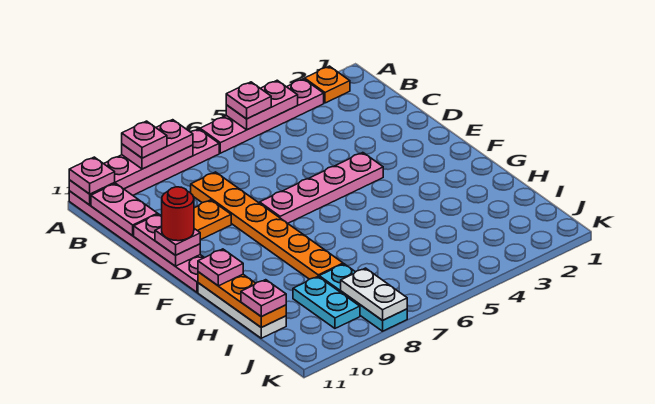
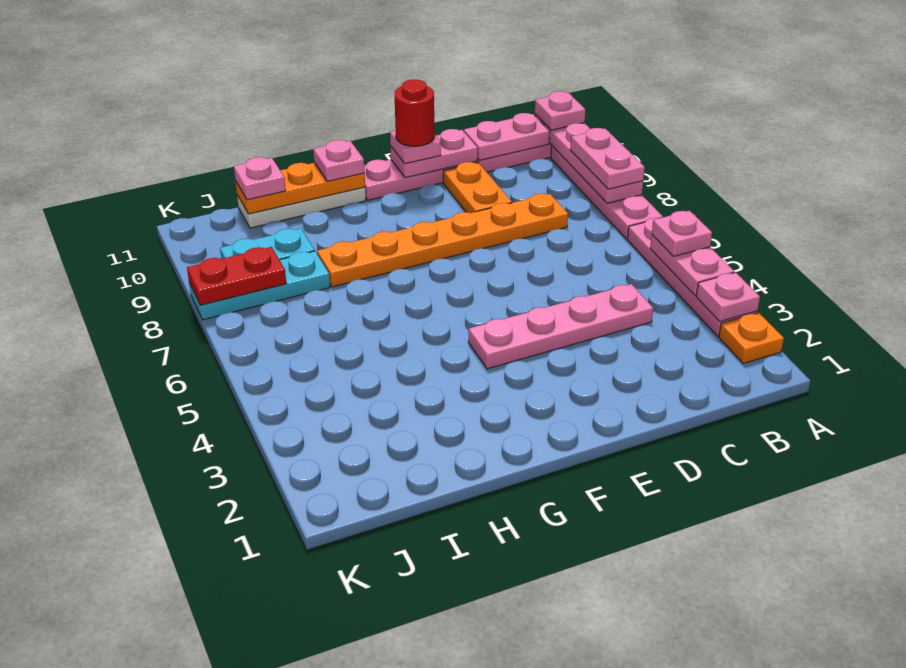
pink plate A9 level 4 -> pink plate A3 level 2
pink plate E4:E7 level 1 -> pink plate C4:F4 level 1
white plate J8:K8 level 2 -> red plate J8:K8 level 2

